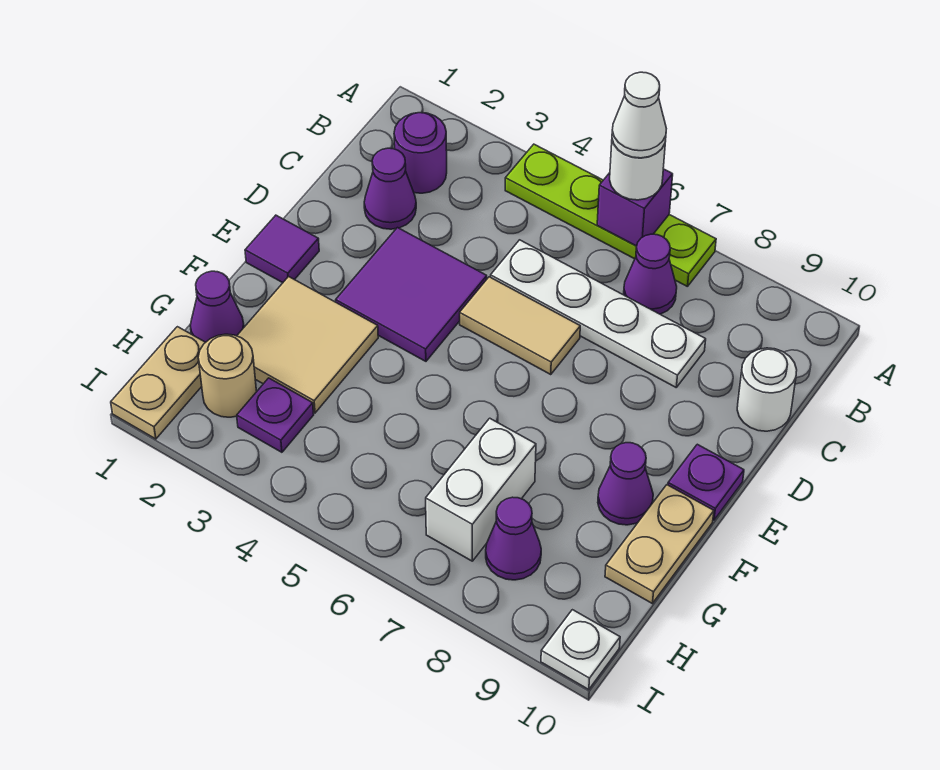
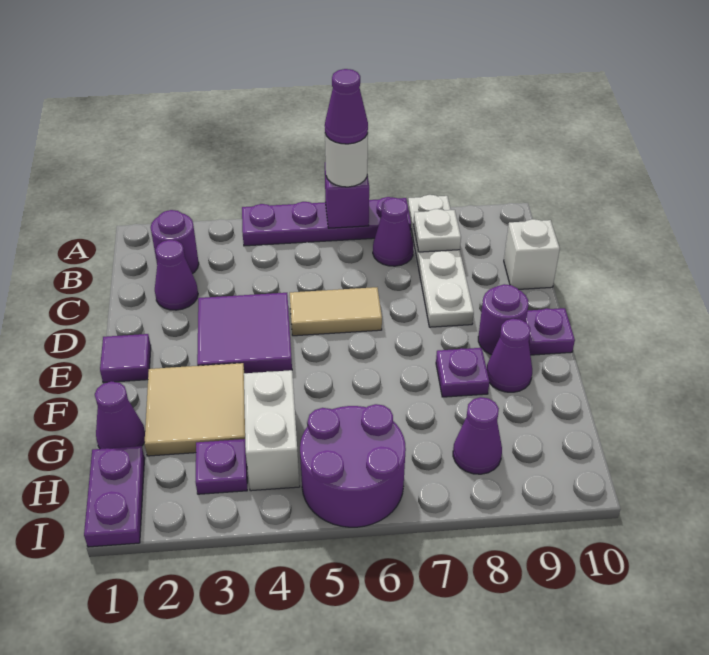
lime plate A4:A7 level 1 -> purple plate A4:A7 level 1
white cone A6 level 4 -> purple cone A6 level 4
white plate C5:C8 level 1 -> white plate A8:D8 level 1
white round brick C10 level 1 -> white brick C10 level 1
none -> purple round brick E9 level 1
none -> purple plate F8 level 1
tan plate F10:G10 level 1 -> none
white brick G7:H7 level 1 -> white brick G4:H4 level 1
tan plate H1:I1 level 1 -> purple plate H1:I1 level 1
tan round brick H2 level 1 -> none
none -> purple round brick H5:I6 level 1
white plate I10 level 1 -> white plate B8 level 2

